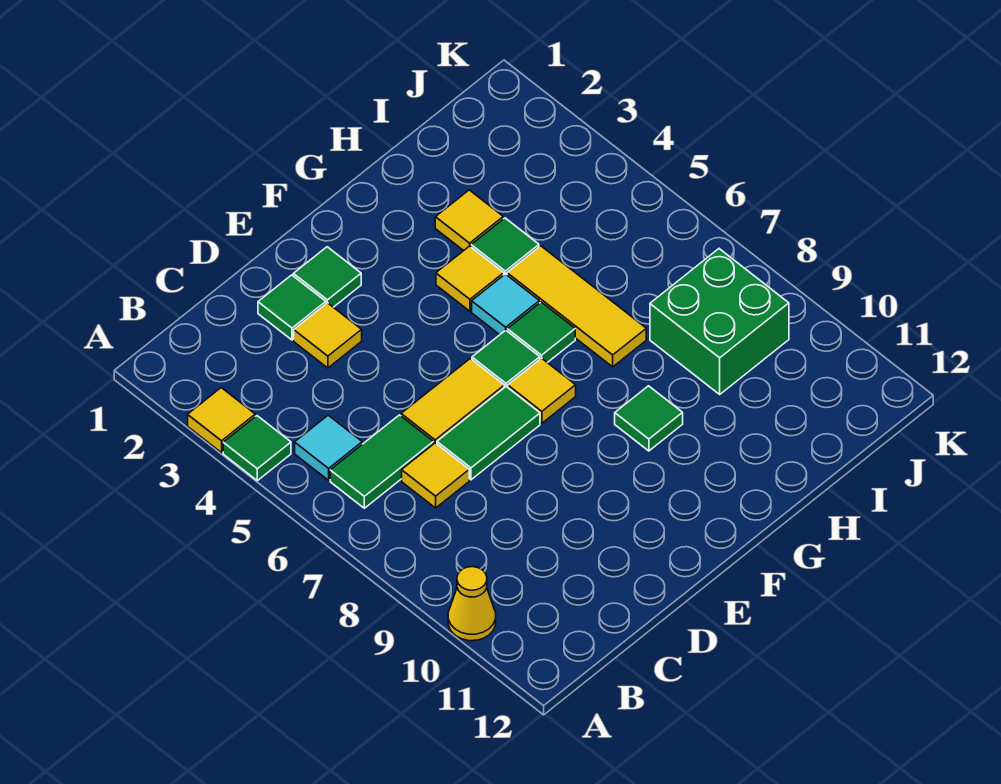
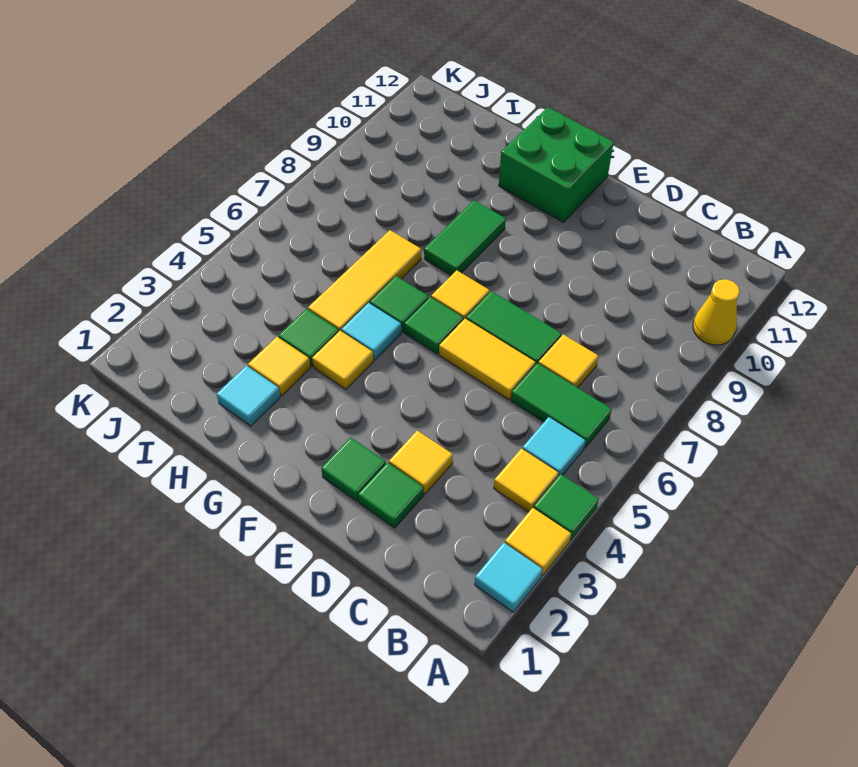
none -> cyan tile A2 level 1
none -> yellow tile B4 level 1
green tile G9 level 1 -> green tile G8:G9 level 1
none -> cyan tile H2 level 1
green brick I8:J9 level 1 -> green brick F11:G12 level 1

